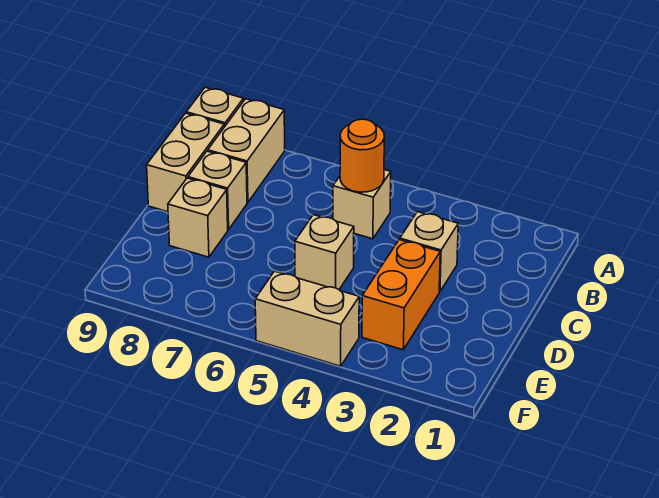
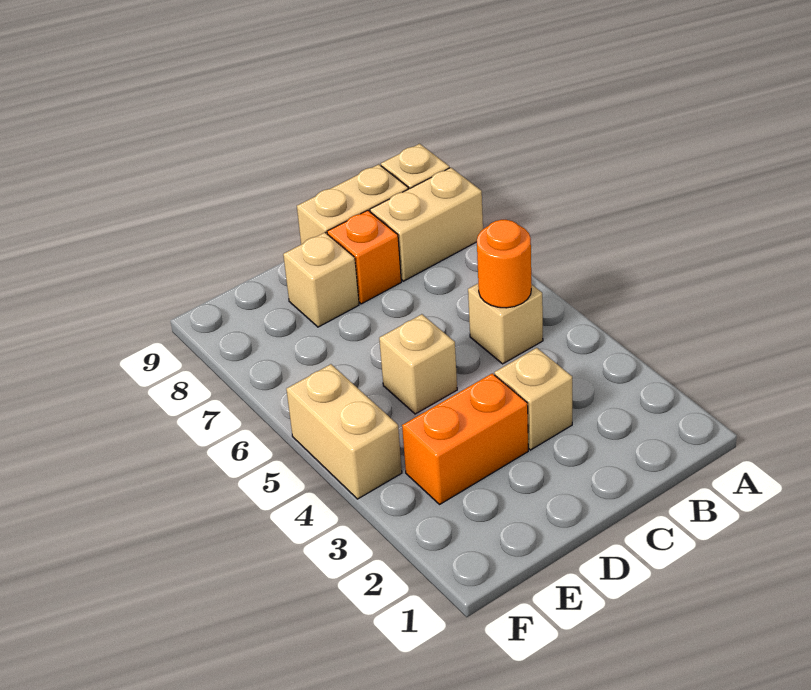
tan brick C8 level 1 -> orange brick C8 level 1

